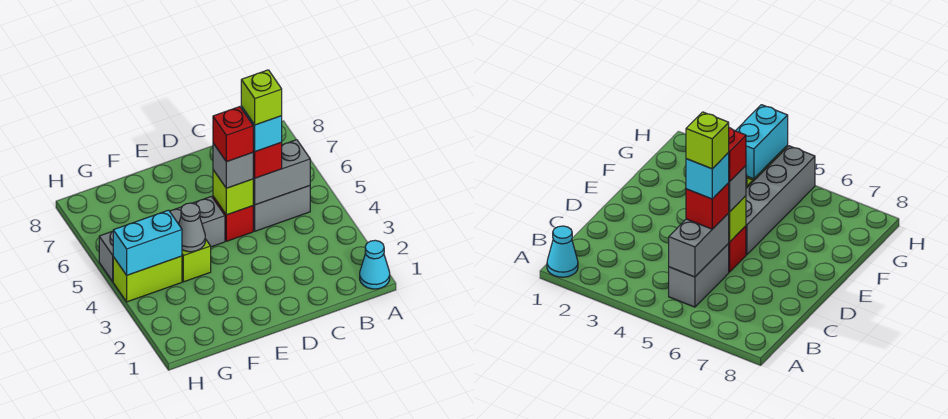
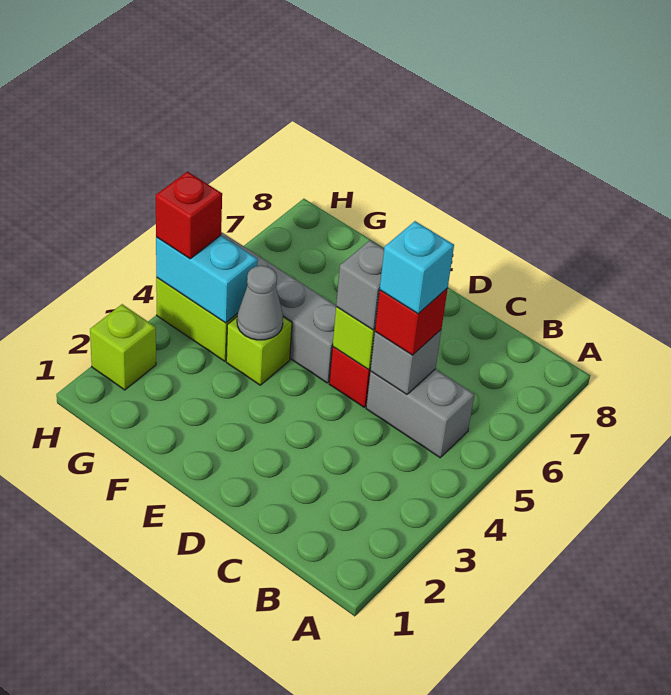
cyan cone A1 level 1 -> none
grey brick B5:C5 level 2 -> grey brick C5 level 2
lime brick C5 level 5 -> lime brick H2 level 1
red brick D5 level 4 -> red brick H4 level 3

